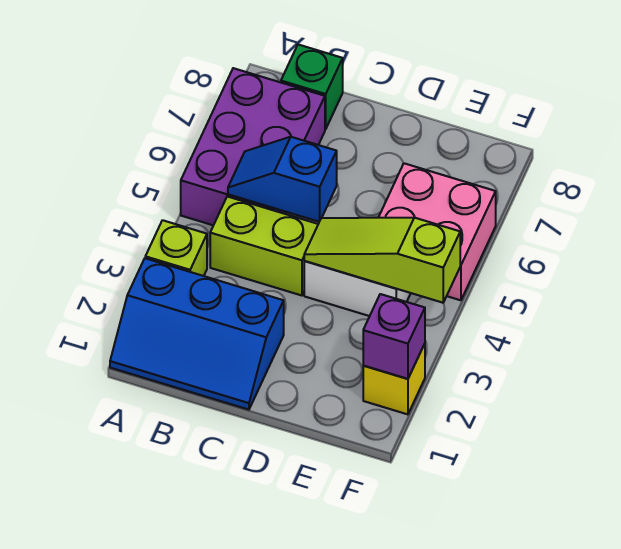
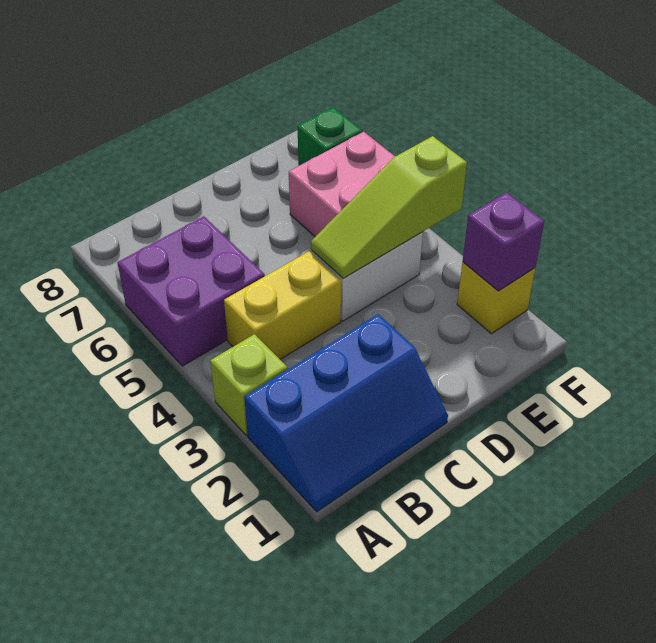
purple brick A5:B7 level 1 -> purple brick A5:B6 level 1
lime brick B4:C4 level 1 -> yellow brick B4:C4 level 1
blue slope B5:C5 level 2 top C -> none
green brick B8 level 1 -> green brick F7 level 1

